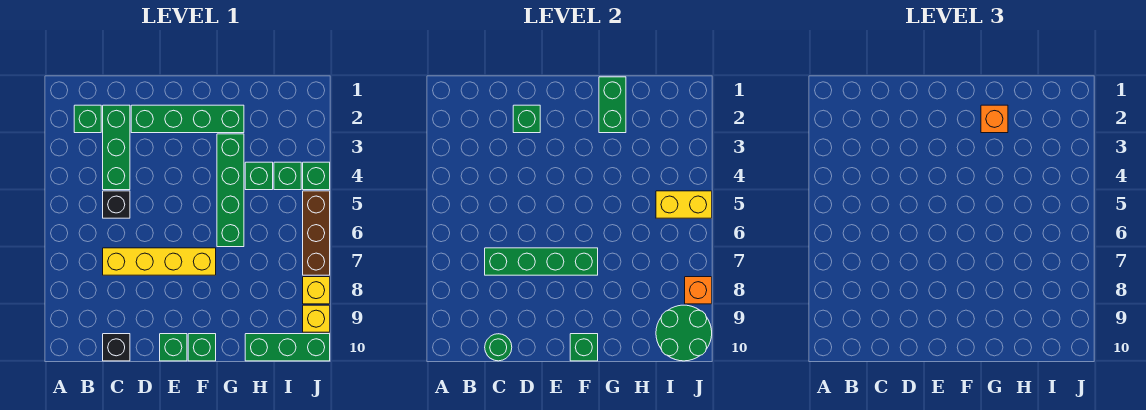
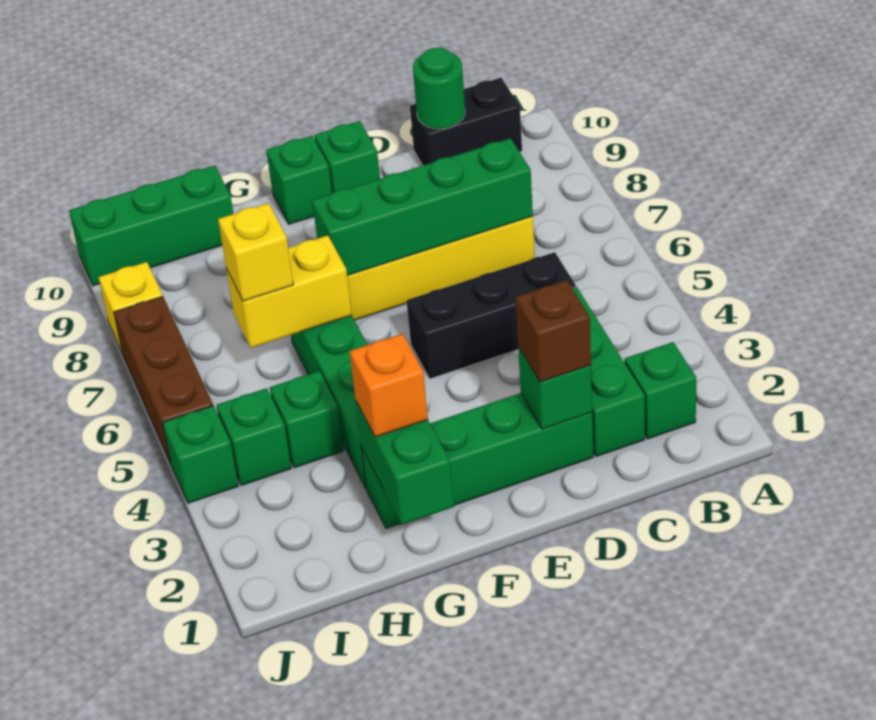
black brick C5 level 1 -> black brick C5:E5 level 1
black brick C10 level 1 -> black brick B10:C10 level 1
none -> brown brick D2 level 3
green brick F10 level 2 -> none
yellow brick I5:J5 level 2 -> yellow brick G6:H6 level 2
green round brick I9:J10 level 2 -> none
orange brick J8 level 2 -> none
yellow brick J9 level 1 -> yellow brick H6 level 3

